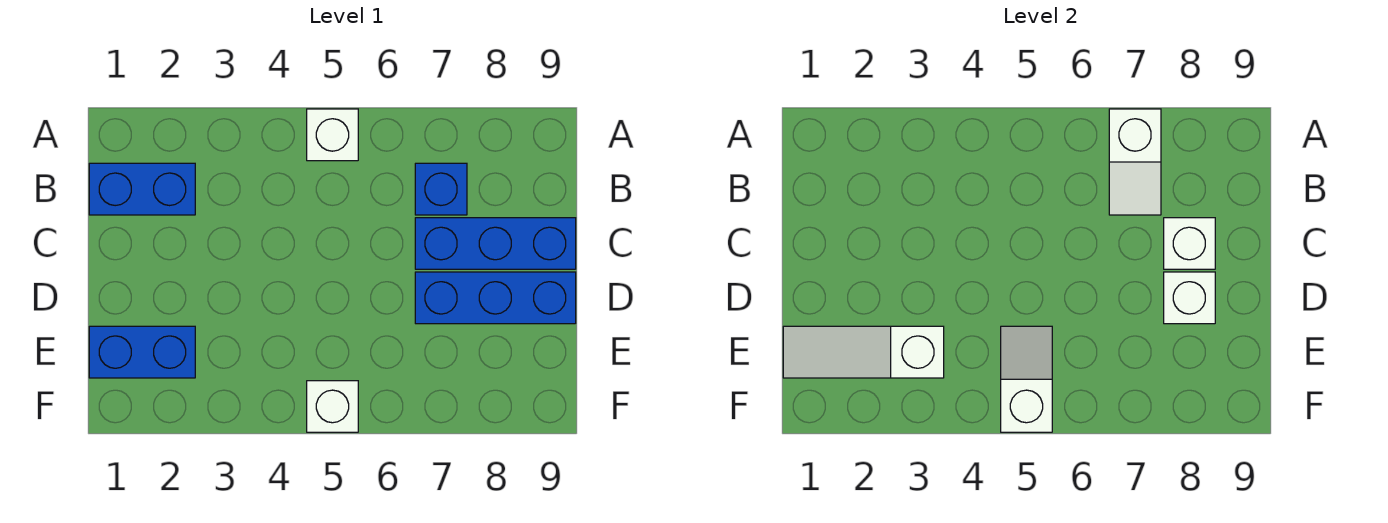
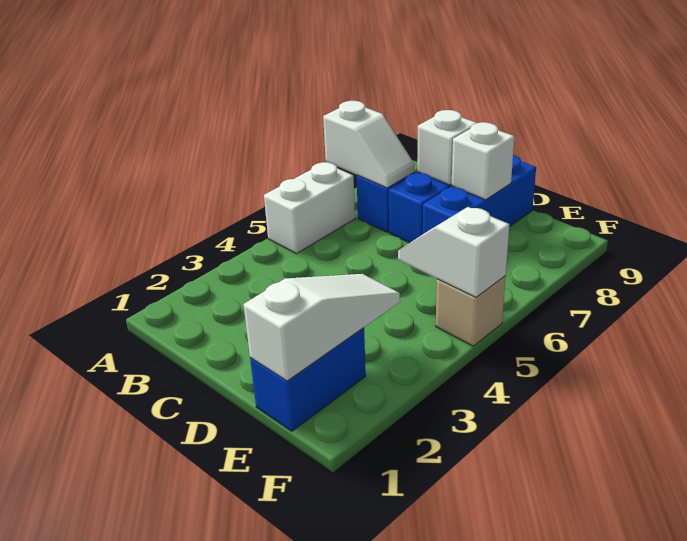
white brick A5 level 1 -> white brick A5:A6 level 1
blue brick B1:B2 level 1 -> none
white slope E1:E3 level 2 top 3 -> white slope E1:E3 level 2 top 1
white brick F5 level 1 -> tan brick F5 level 1

